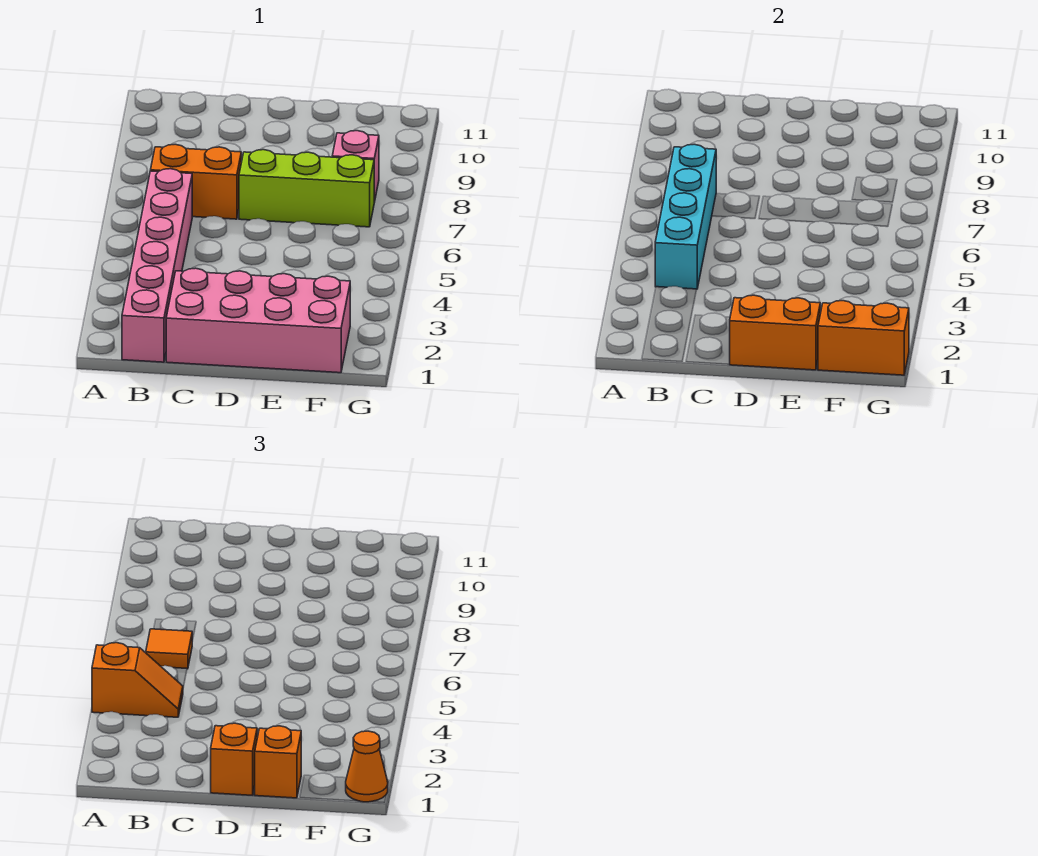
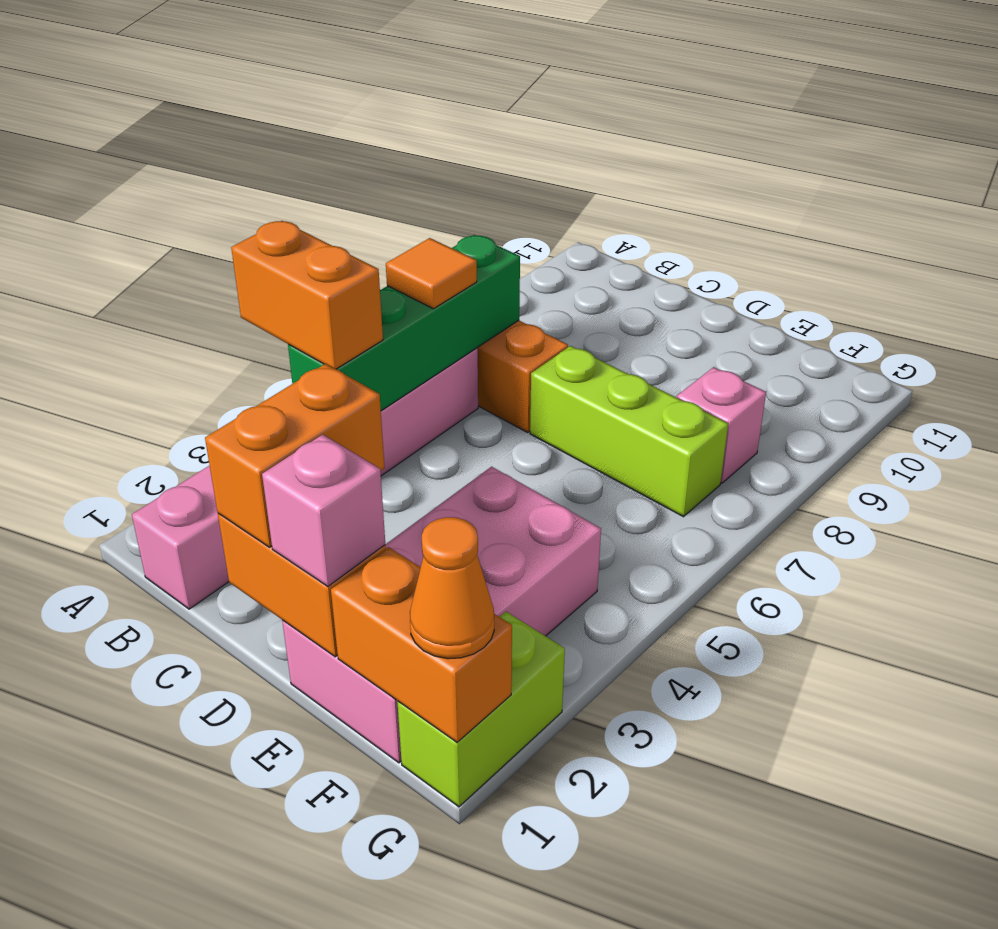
orange slope A4:B4 level 3 top A -> orange brick A4:B4 level 3
cyan brick B4:B7 level 2 -> green brick B4:B7 level 2
pink brick C1:F2 level 1 -> pink brick E1:F4 level 1
orange brick D1 level 3 -> orange brick D1:D2 level 3
orange brick E1 level 3 -> pink brick E1 level 3
none -> lime brick G1:G2 level 1

